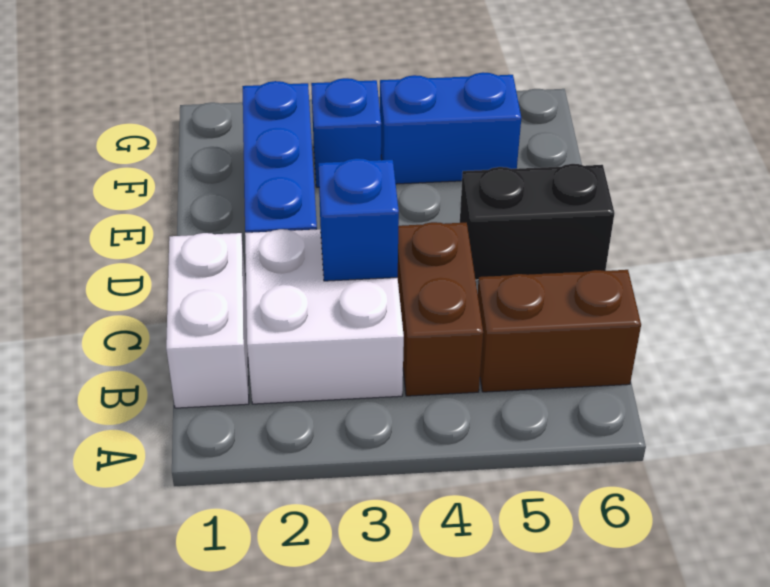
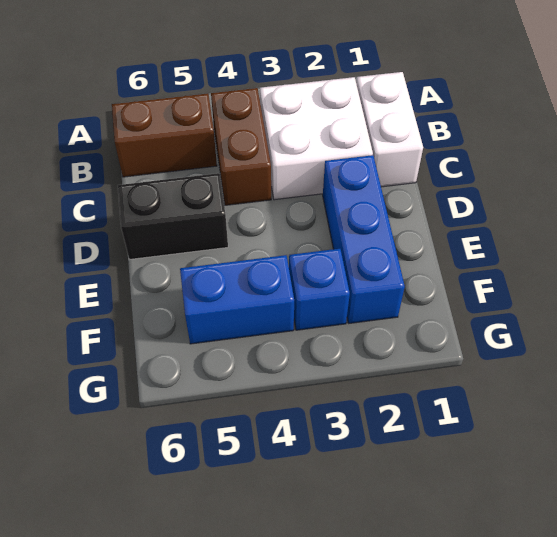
blue brick C3 level 2 -> none

